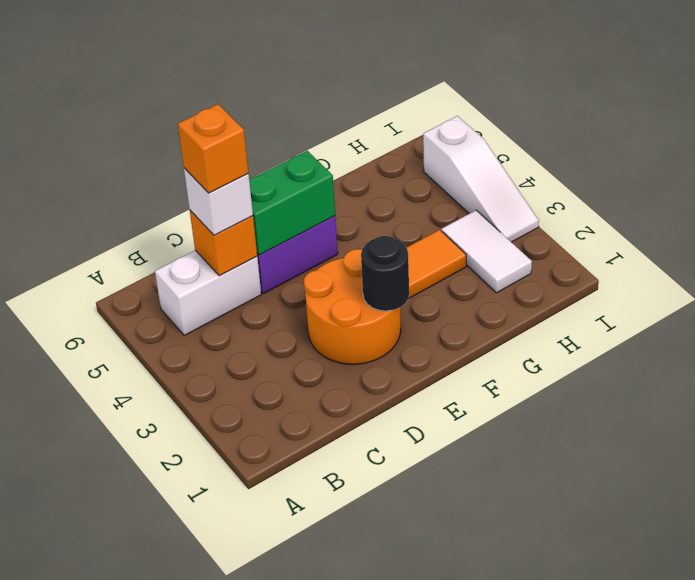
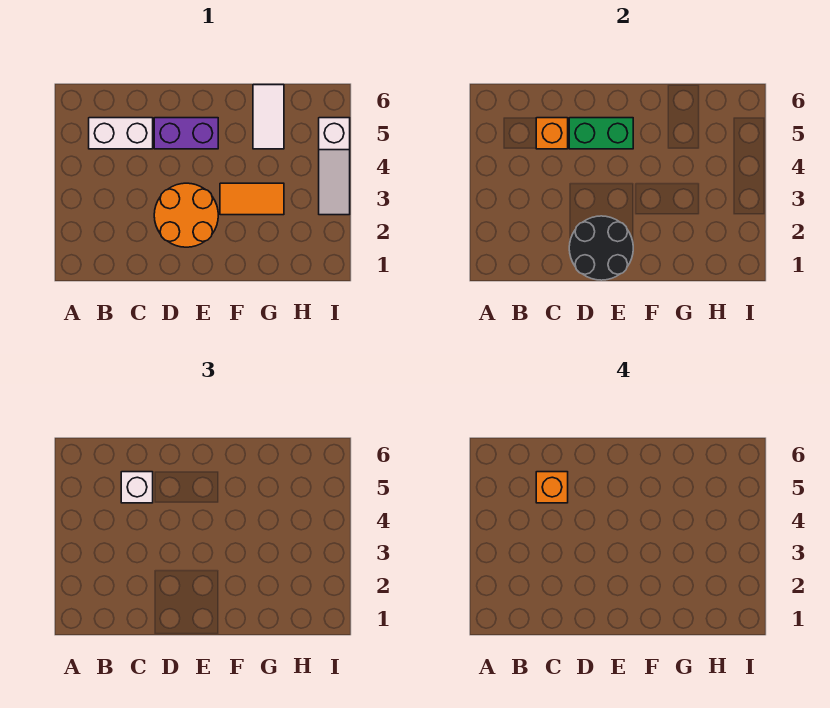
black round brick E2 level 2 -> black round brick D1:E2 level 2
white tile H2:H3 level 1 -> white tile G5:G6 level 1

